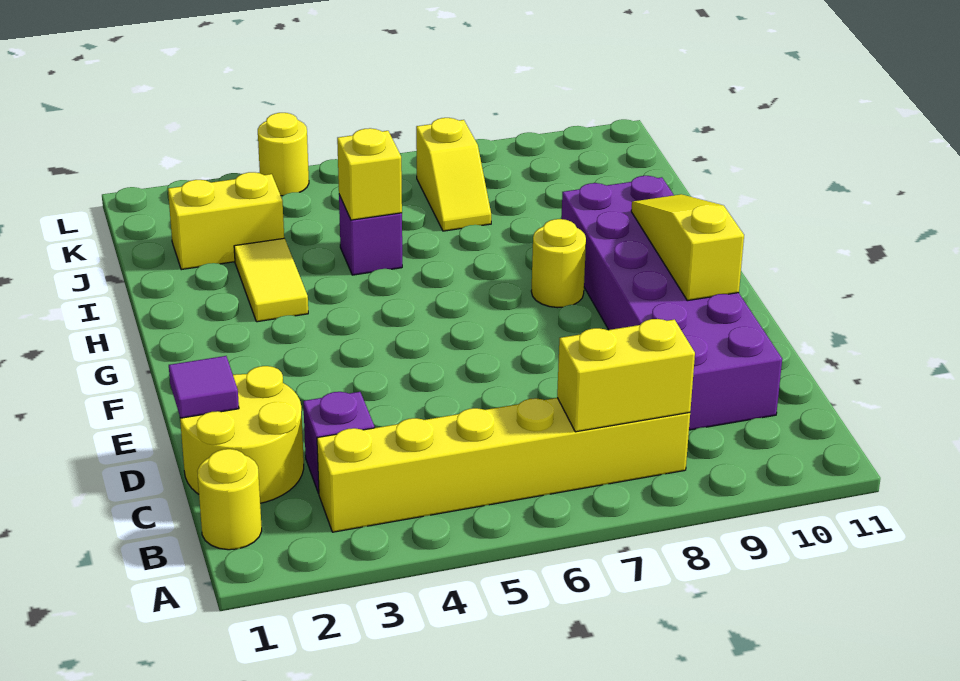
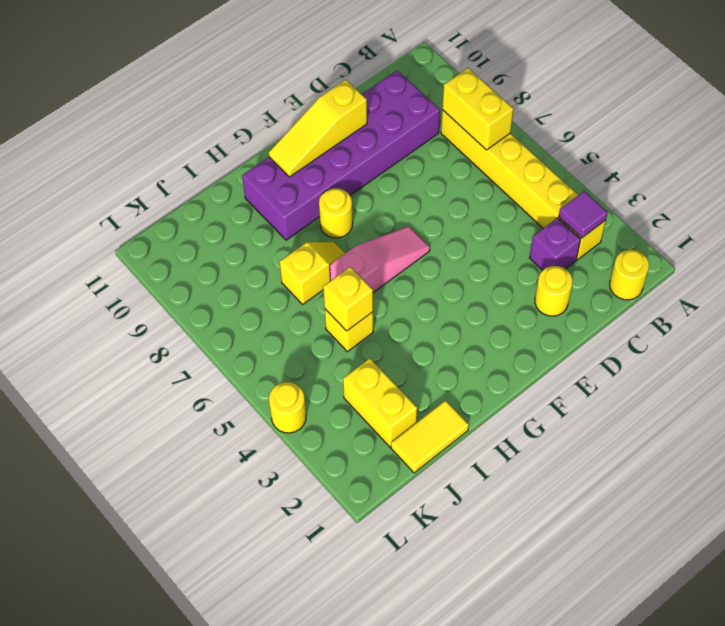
yellow round brick C1:D2 level 1 -> yellow round brick D2 level 1
purple tile D1 level 2 -> purple tile B3 level 2
none -> pink slope F6:H6 level 1 top H
yellow tile H3:I3 level 1 -> yellow tile I1:J1 level 1
purple brick I5 level 1 -> yellow brick I5 level 1
yellow slope J7:K7 level 1 top K -> yellow slope H7:I7 level 1 top I

